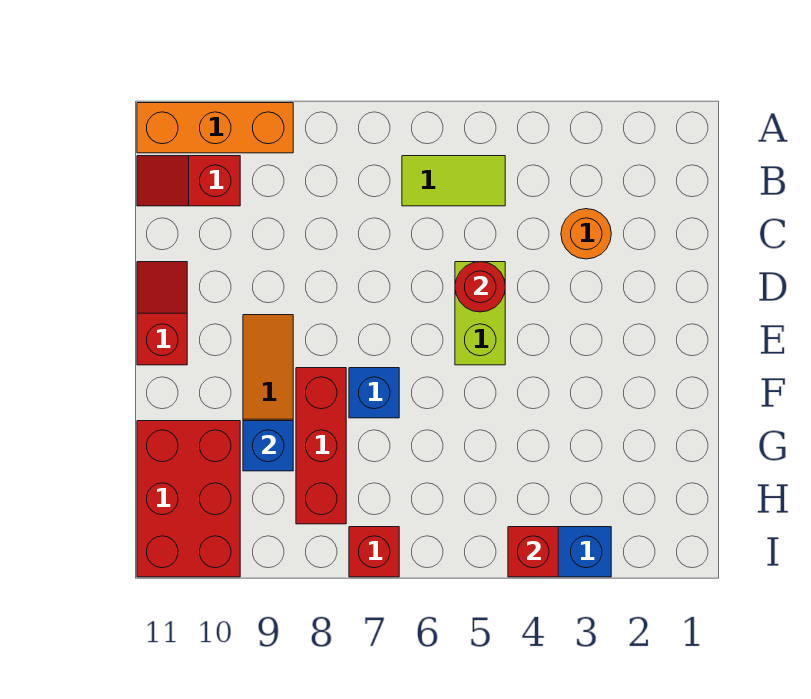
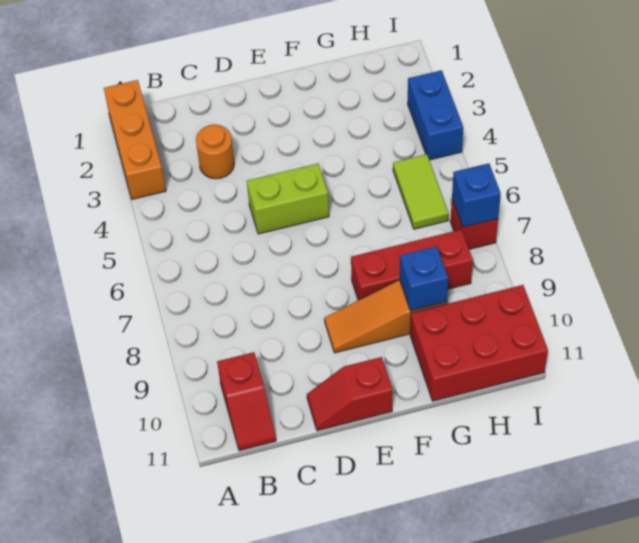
orange brick A9:A11 level 1 -> orange brick A1:A3 level 1
lime tile B5:B6 level 1 -> lime tile H5:H6 level 1
red round brick D5 level 2 -> none
blue brick F7 level 1 -> blue brick I7 level 2
red brick I4 level 2 -> none

